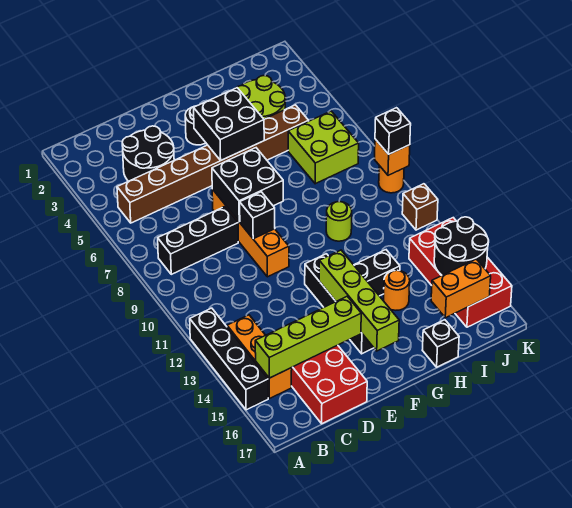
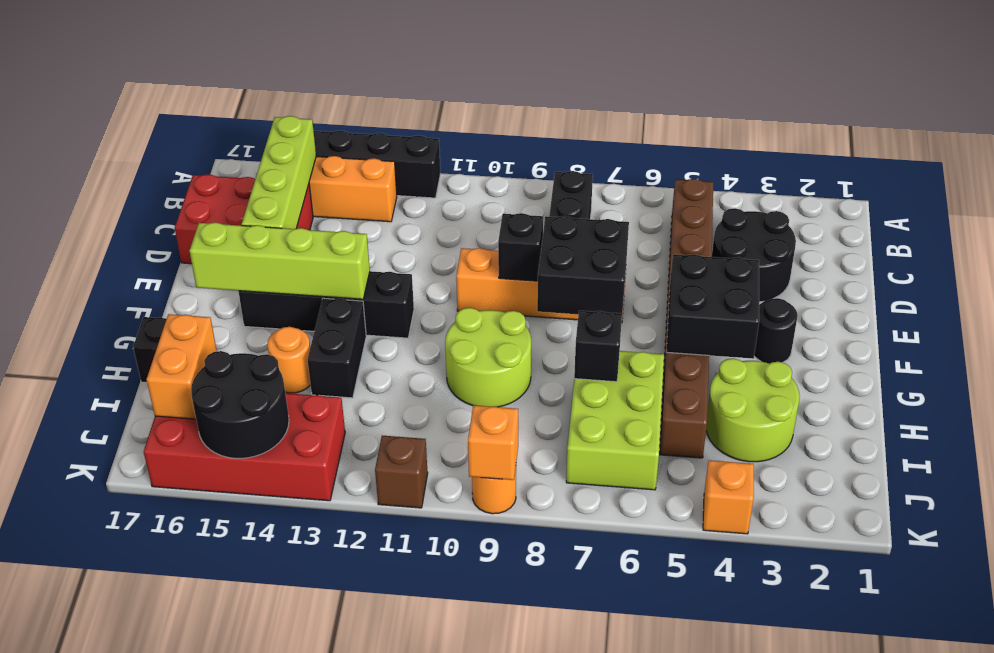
lime round brick H10 level 1 -> lime round brick G9:H10 level 1
lime brick I6:J7 level 1 -> lime brick H6:J7 level 1
none -> orange brick K4 level 1
black brick K9 level 3 -> black brick H7 level 2

